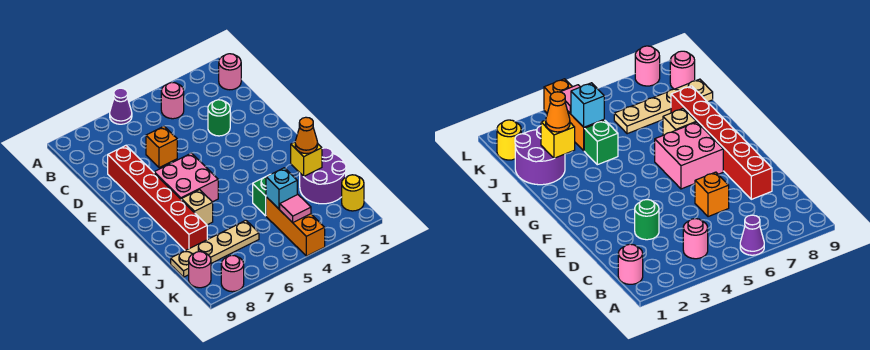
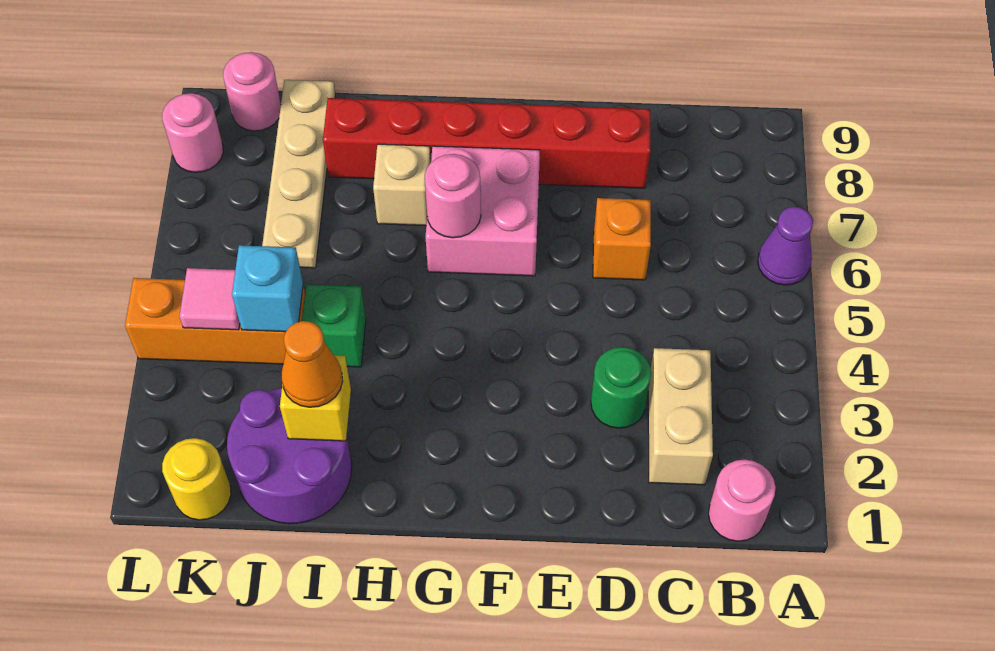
pink round brick B4 level 1 -> pink round brick G6 level 2
none -> tan brick C2:C3 level 1

